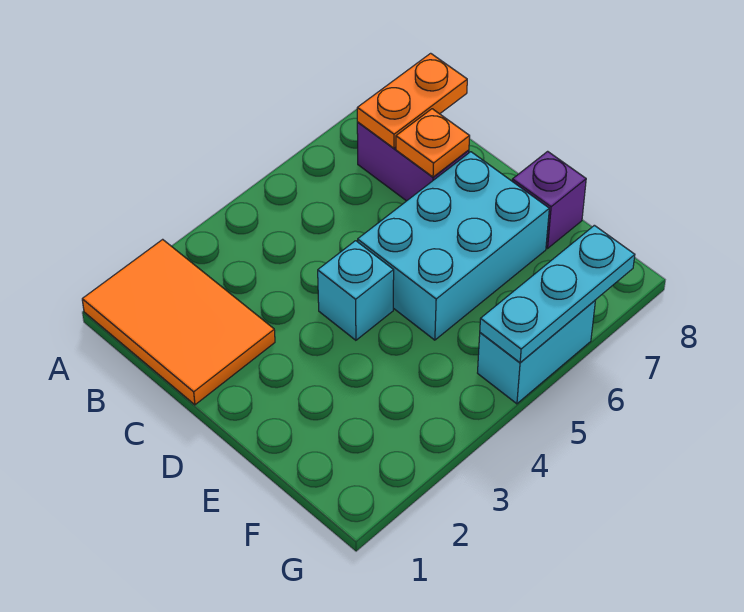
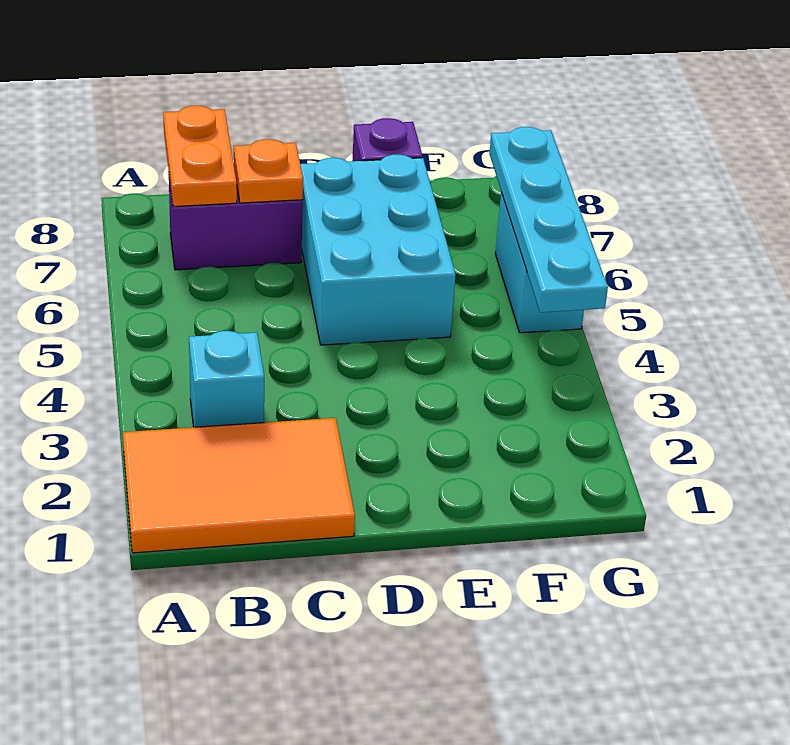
cyan brick D4 level 1 -> cyan brick B3 level 1
cyan plate G5:G7 level 2 -> cyan plate G4:G7 level 2

